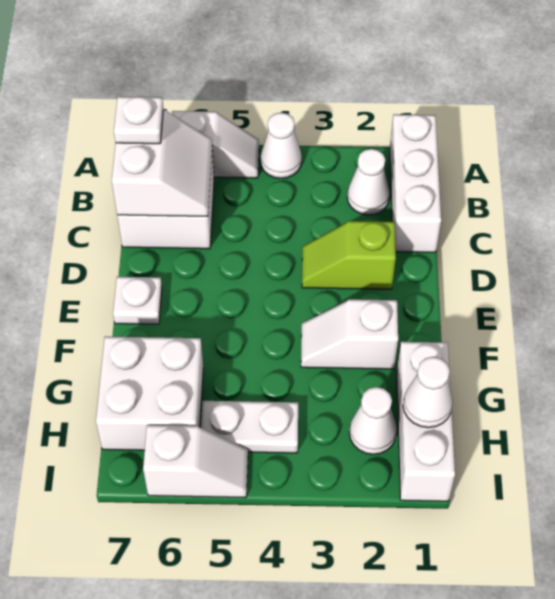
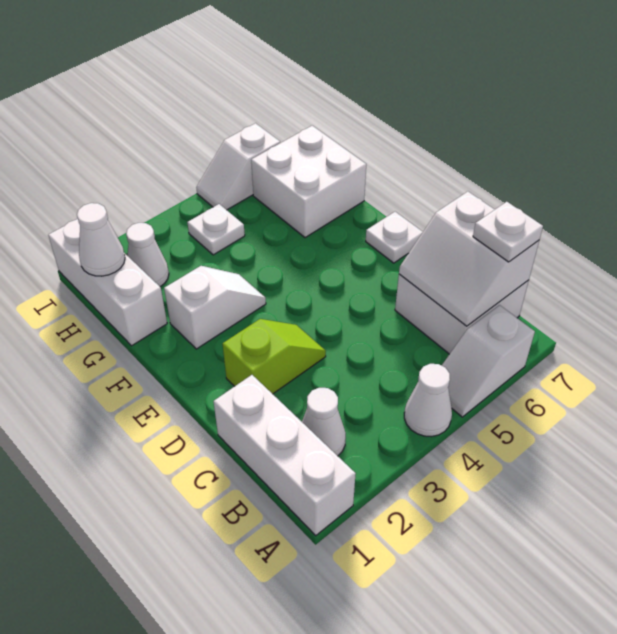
white plate H4:H5 level 1 -> white plate H4 level 1

